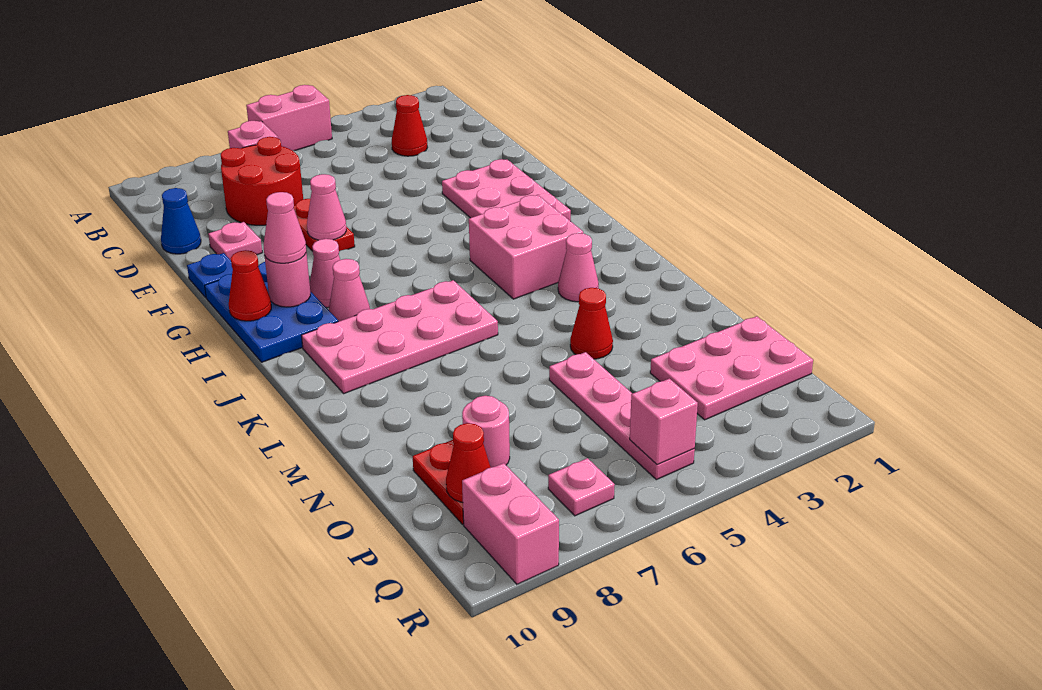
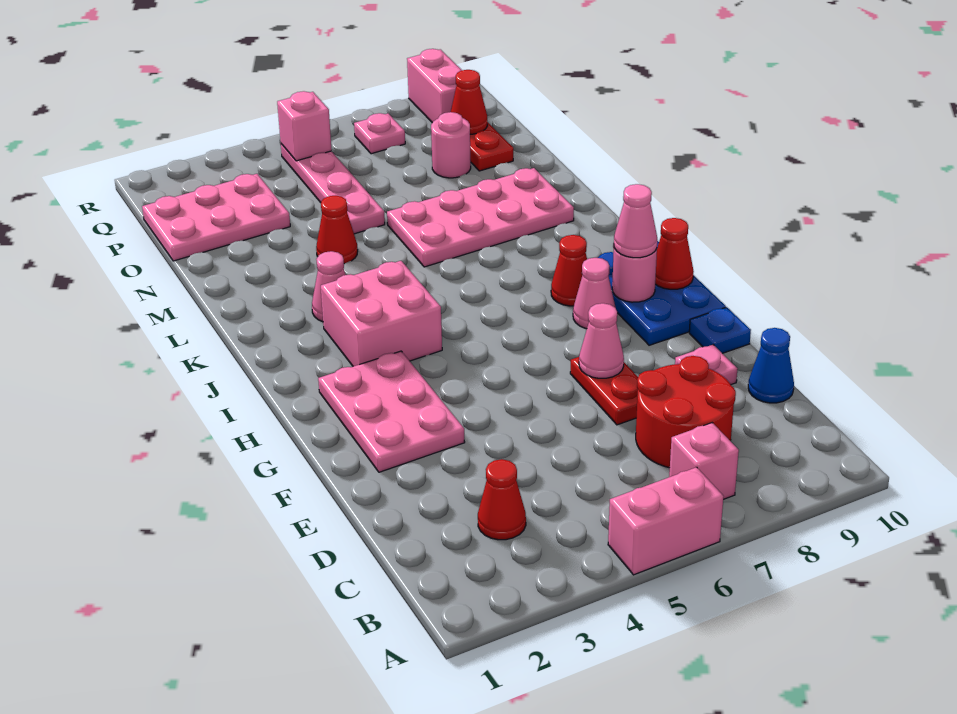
pink cone I8 level 1 -> red cone I8 level 1
pink plate J6:K9 level 1 -> pink plate L6:M9 level 1

